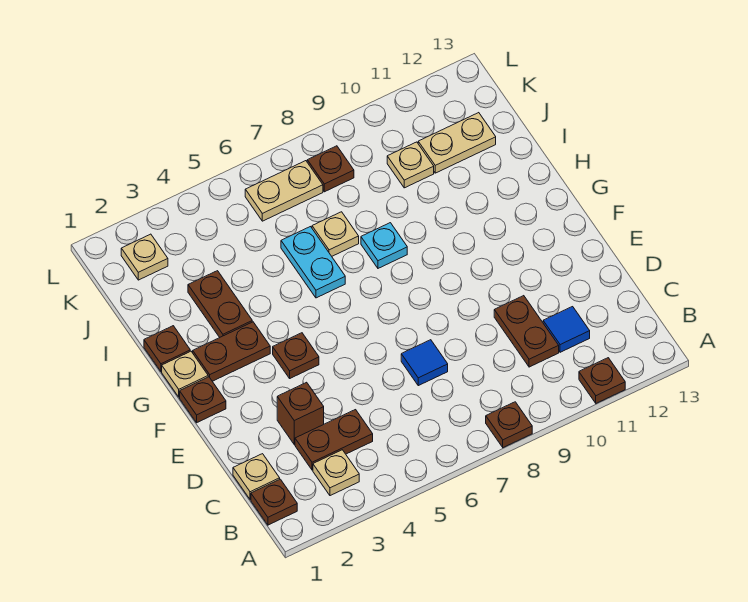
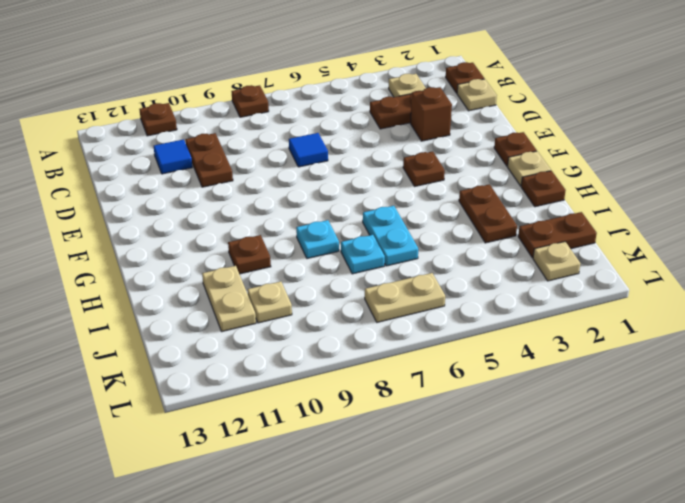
brown plate G2:G3 level 1 -> brown plate J1:J2 level 1
tan plate I7 level 1 -> cyan plate I7 level 1
tan plate J11:J12 level 1 -> tan plate I11:J11 level 1
brown plate K8 level 1 -> brown plate H10 level 1

